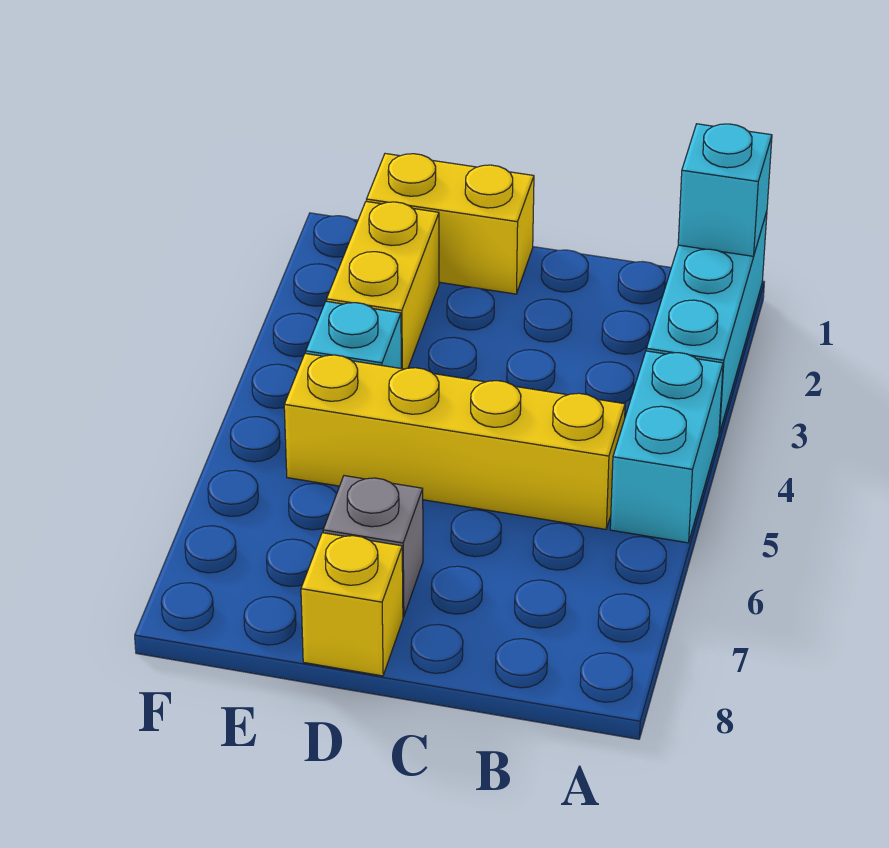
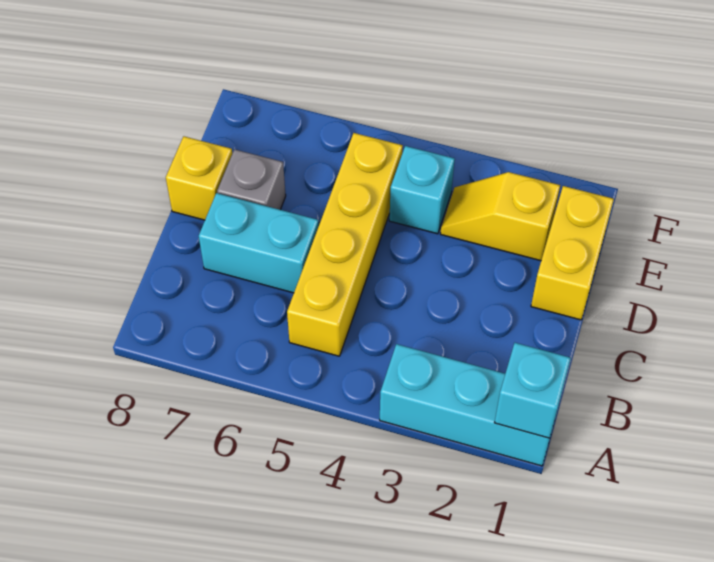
cyan brick A4:A5 level 1 -> cyan brick C6:C7 level 1
yellow brick E2:E3 level 1 -> yellow slope E2:E3 level 1 top 2

